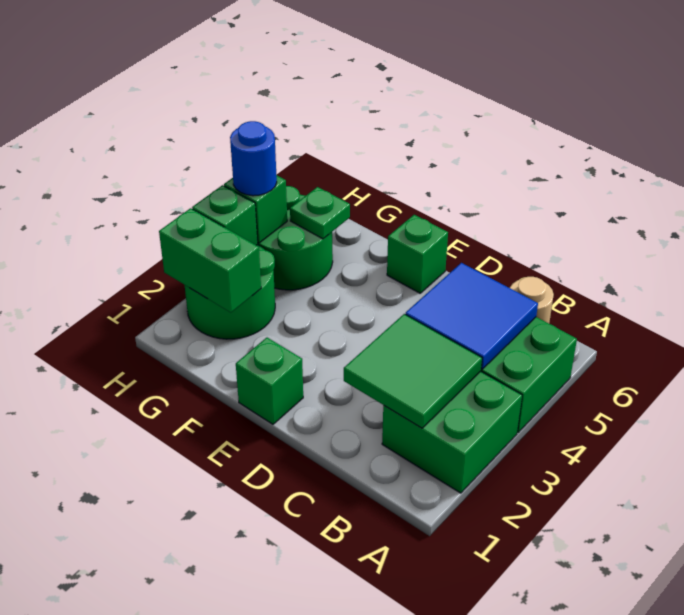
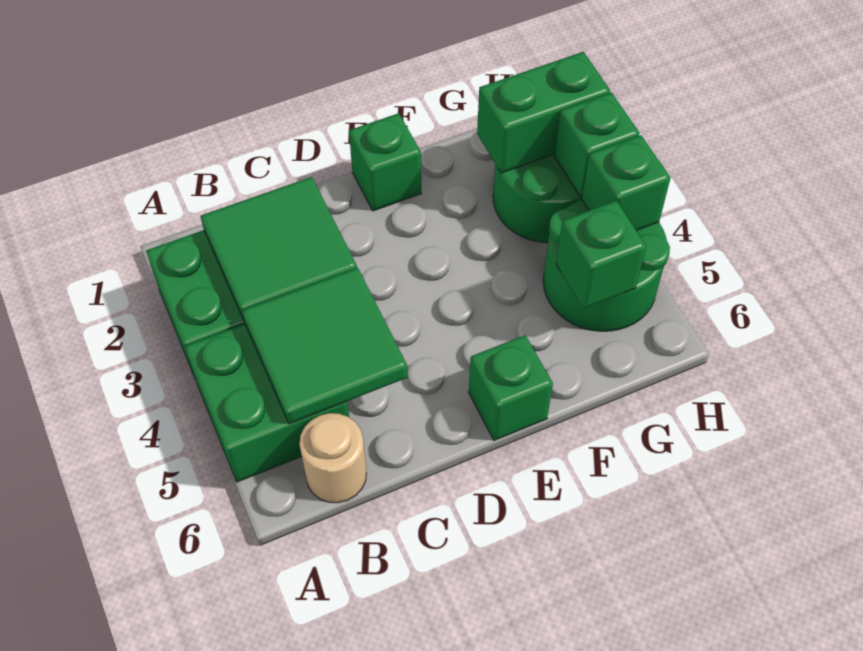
blue tile B4:C5 level 2 -> green tile B4:C5 level 2
green plate G5 level 2 -> green brick G5 level 2
blue round brick H4 level 3 -> none

